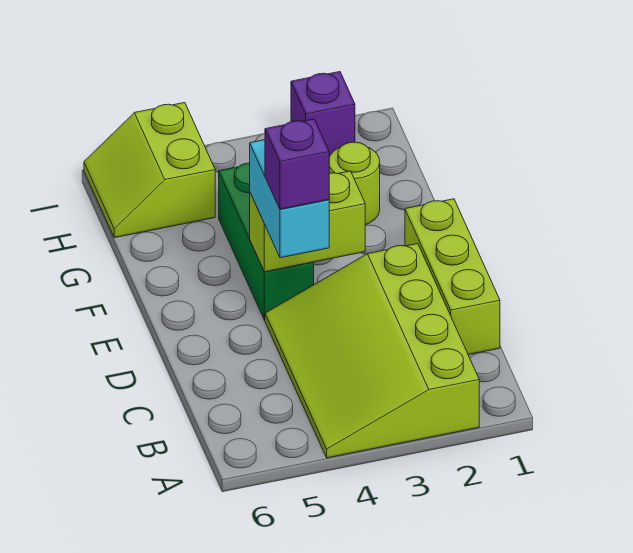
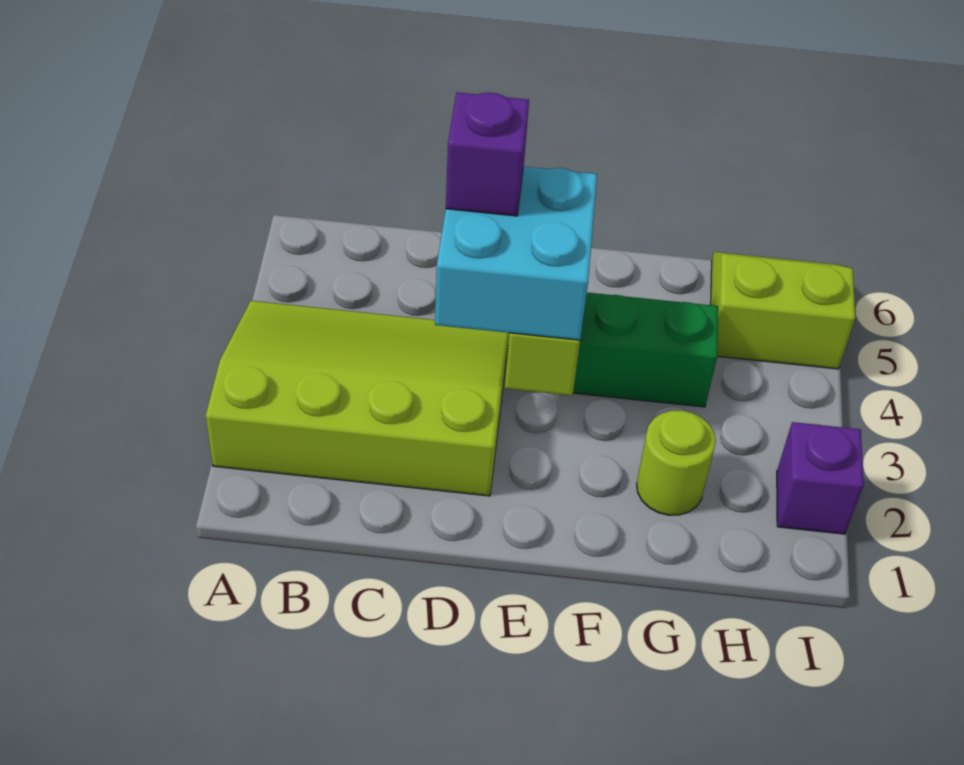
lime brick C1:E1 level 1 -> none
cyan brick D4:E4 level 3 -> cyan brick D3:E4 level 3

